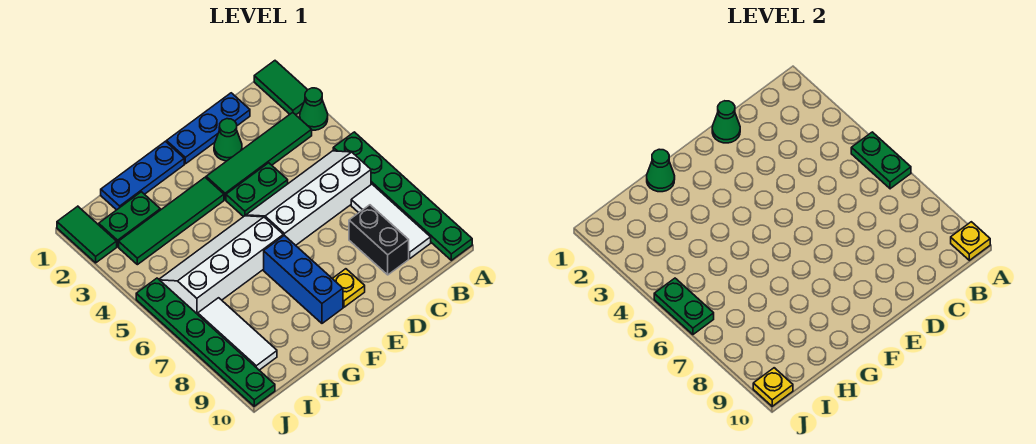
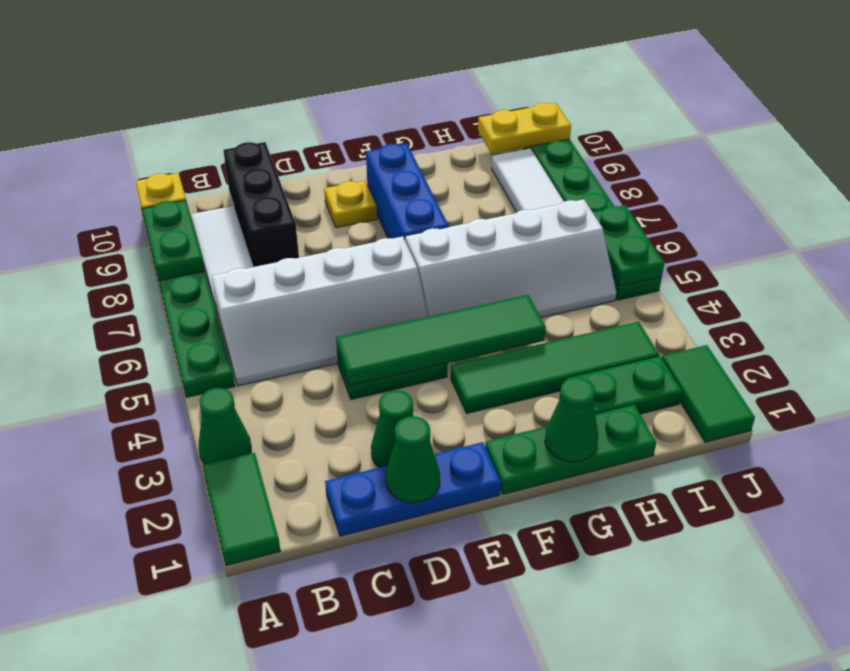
green plate A5:A6 level 2 -> green plate A8:A9 level 2
green tile B3:E3 level 1 -> green tile D4:G4 level 2
black brick C8:C9 level 1 -> black brick C8:C10 level 1
blue plate F1:H1 level 1 -> green plate F1:H1 level 1
yellow plate J10 level 2 -> yellow plate I10:J10 level 2

